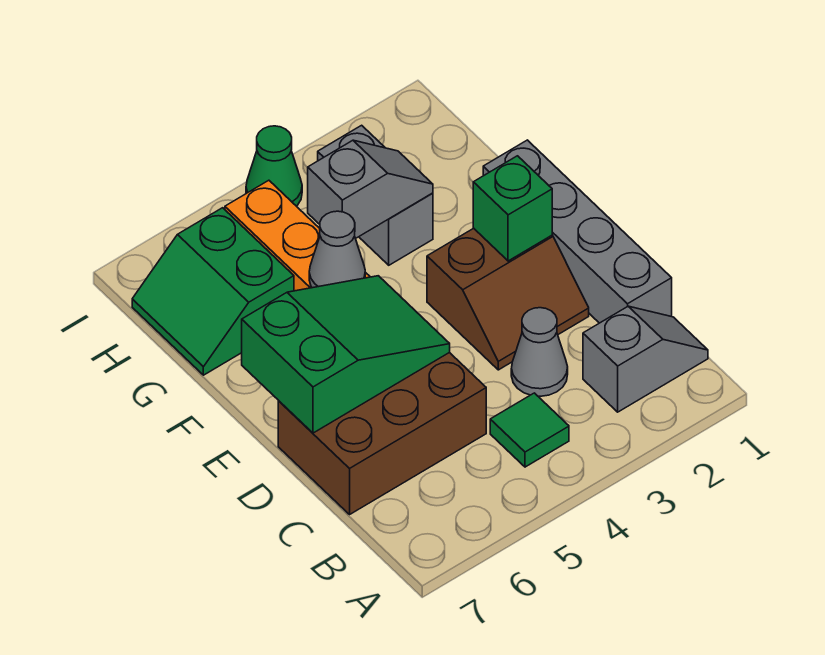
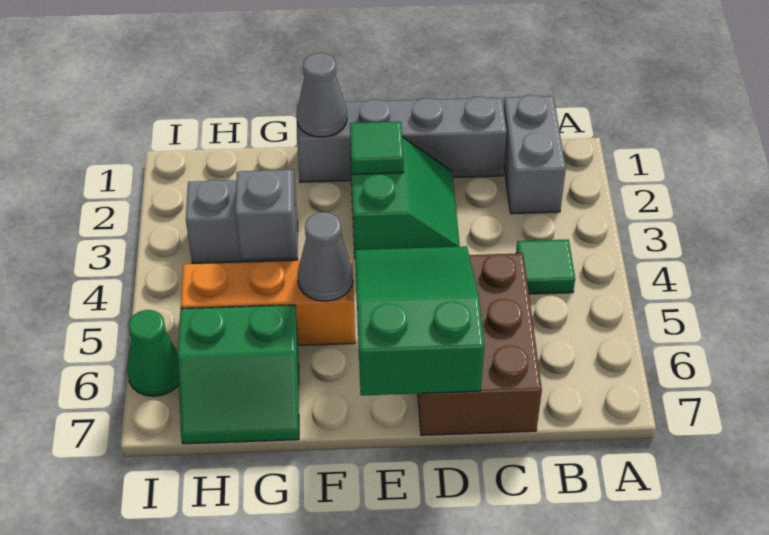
grey slope B1:B2 level 1 top 2 -> grey brick B1:B2 level 1
grey cone C3 level 1 -> grey cone F1 level 2
brown slope D2:E3 level 1 top E -> green slope D2:E3 level 1 top E
green brick E2 level 2 -> green tile E2 level 2
green cone I4 level 1 -> green cone I6 level 1

